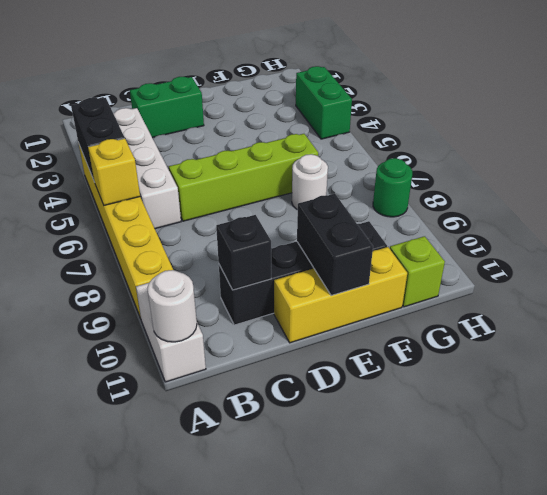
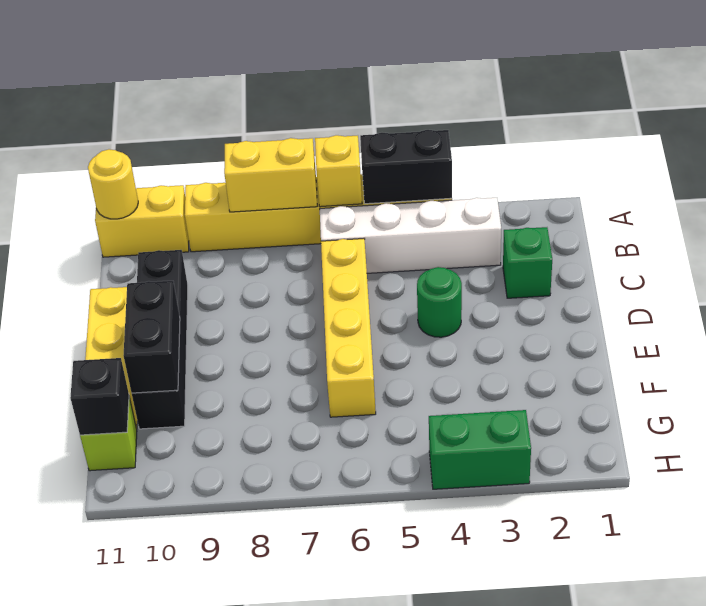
none -> yellow brick A7:A8 level 2
white brick A10:A11 level 1 -> yellow brick A10:A11 level 1
white round brick A11 level 2 -> yellow round brick A11 level 2
green brick C2:D2 level 1 -> green brick C2 level 1
lime brick C6:F6 level 1 -> yellow brick C6:F6 level 1
black brick C10 level 2 -> black brick G11 level 2
black brick E10:E11 level 2 -> black brick E10:F10 level 2
white round brick F7 level 1 -> none
green round brick H8 level 1 -> green round brick D4 level 1

